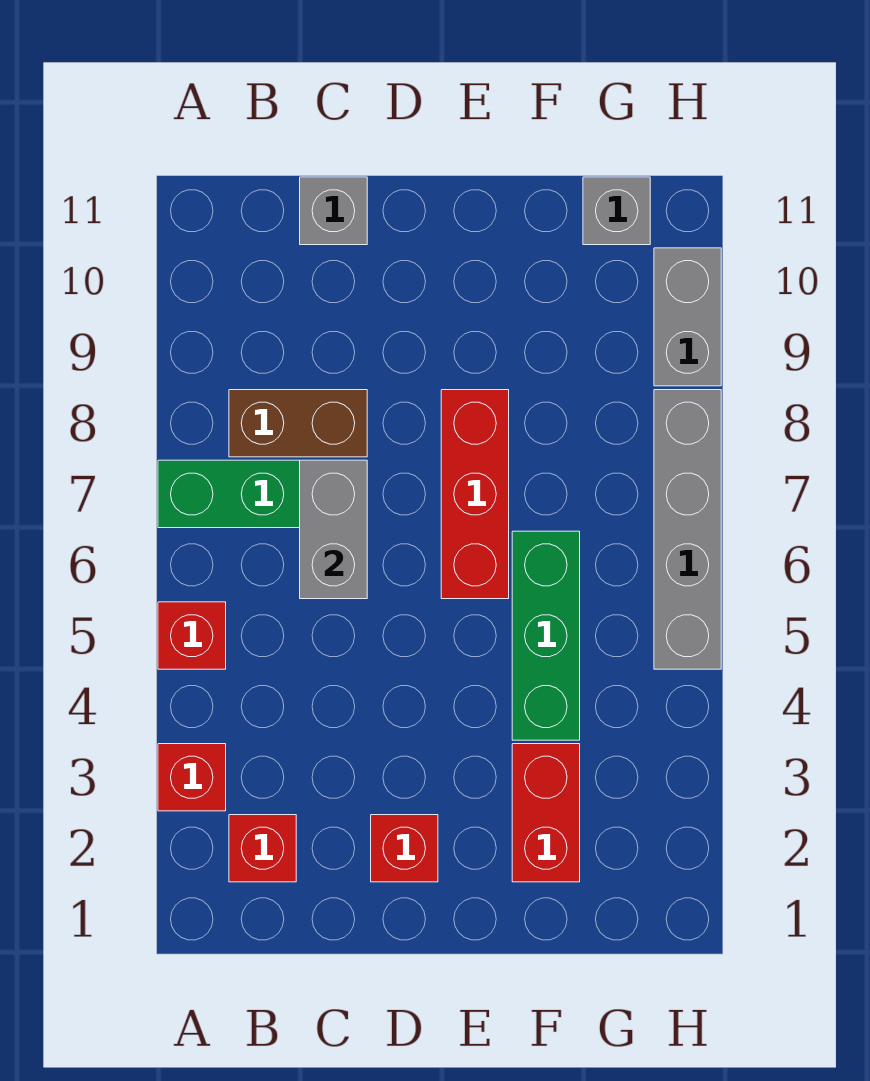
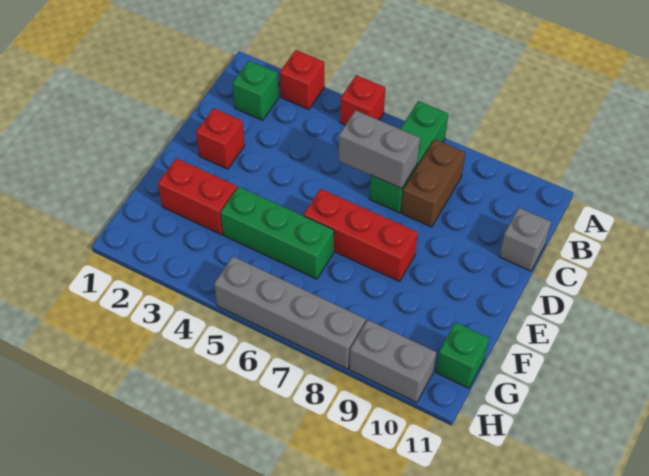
red brick B2 level 1 -> green brick B2 level 1
grey brick G11 level 1 -> green brick G11 level 1

